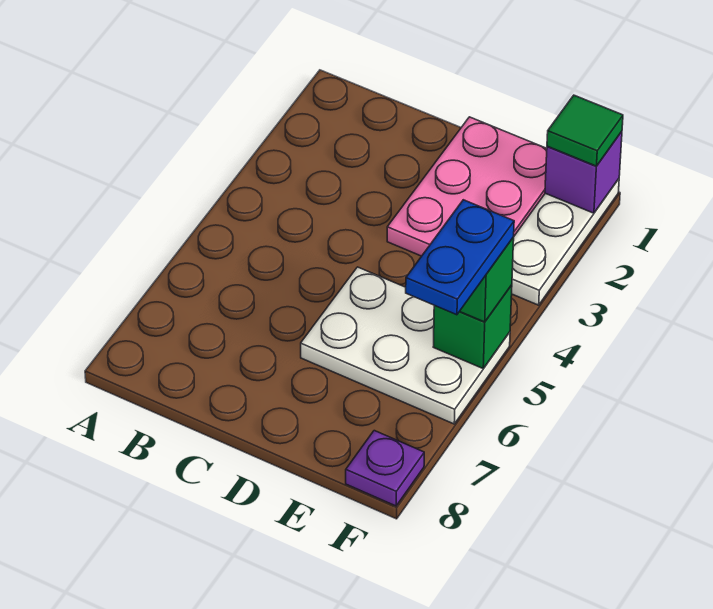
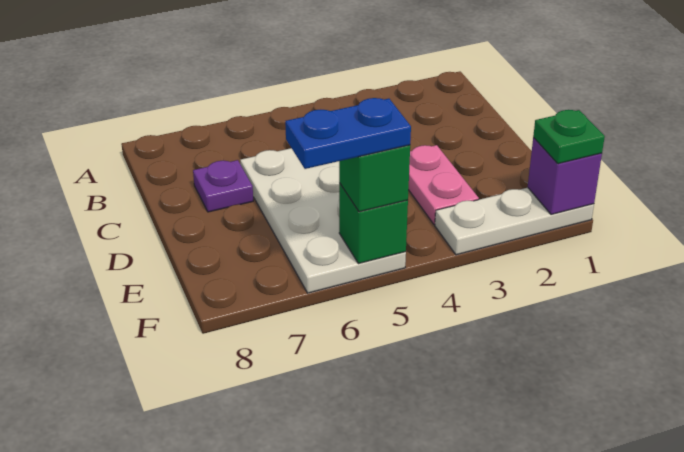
pink plate D1:E3 level 1 -> pink plate D3:E3 level 1
white plate D5:F6 level 1 -> white plate C5:F6 level 1
green tile F1 level 3 -> green plate F1 level 3
purple plate F8 level 1 -> purple plate C7 level 1

